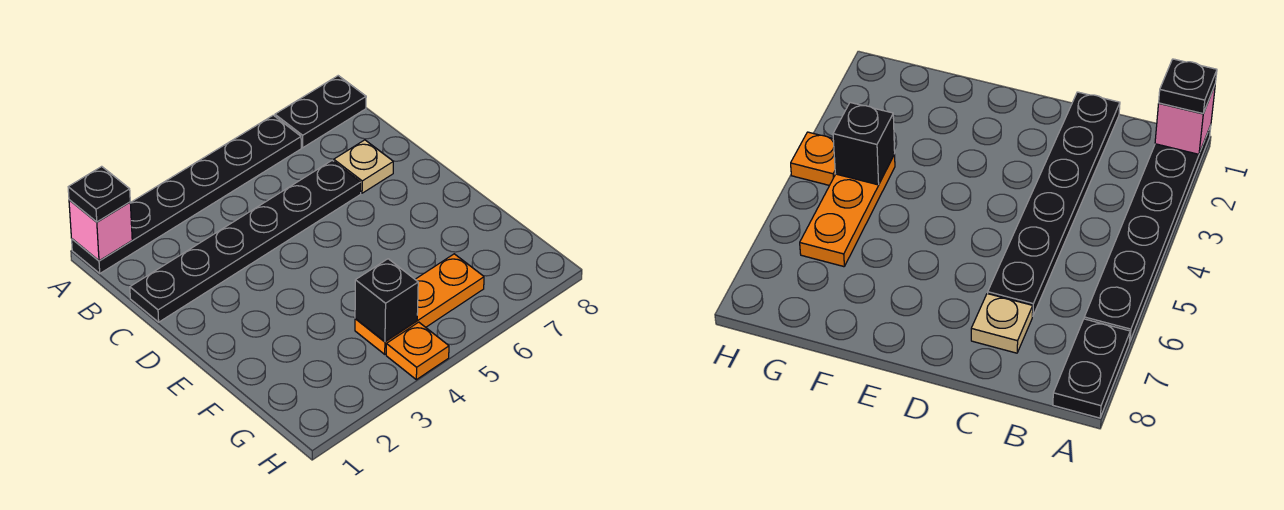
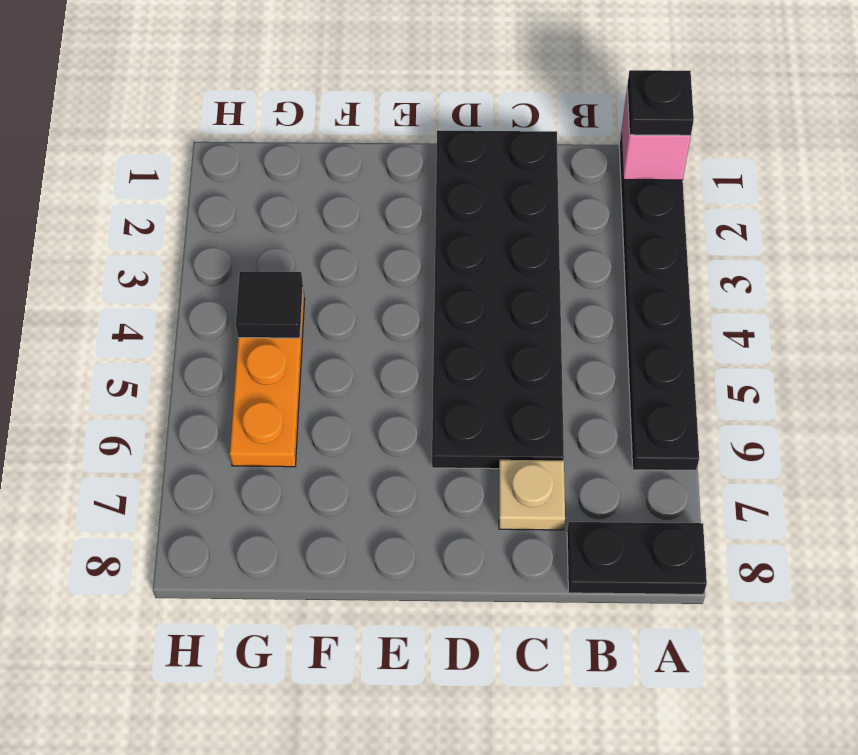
black plate A7:A8 level 1 -> black plate A8:B8 level 1
black plate C1:C6 level 1 -> black plate C1:D6 level 1
black brick G4 level 2 -> black tile G4 level 2
orange plate H4 level 1 -> none

